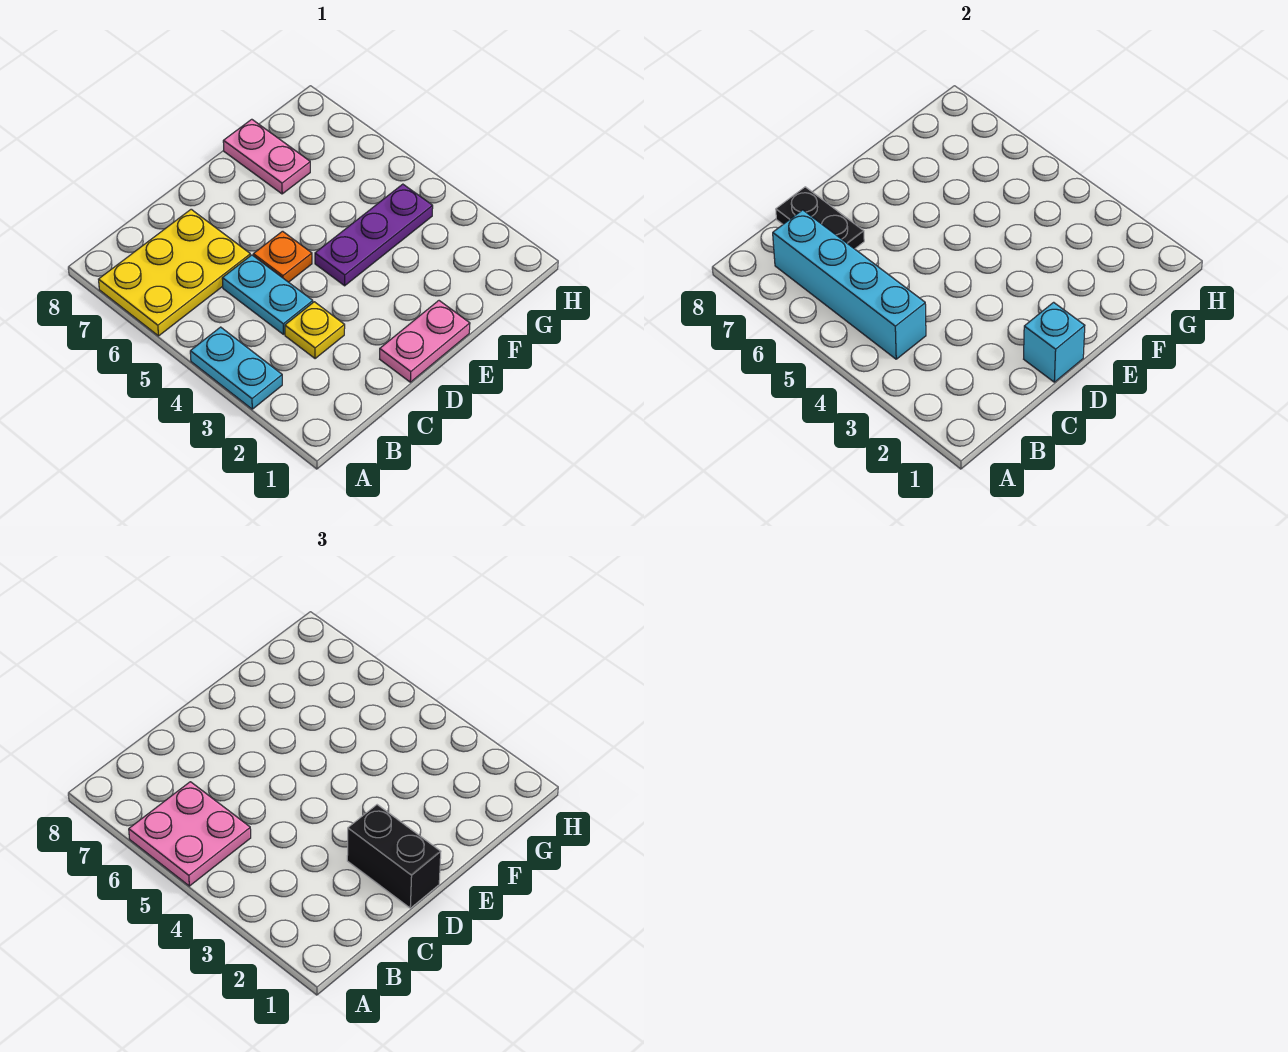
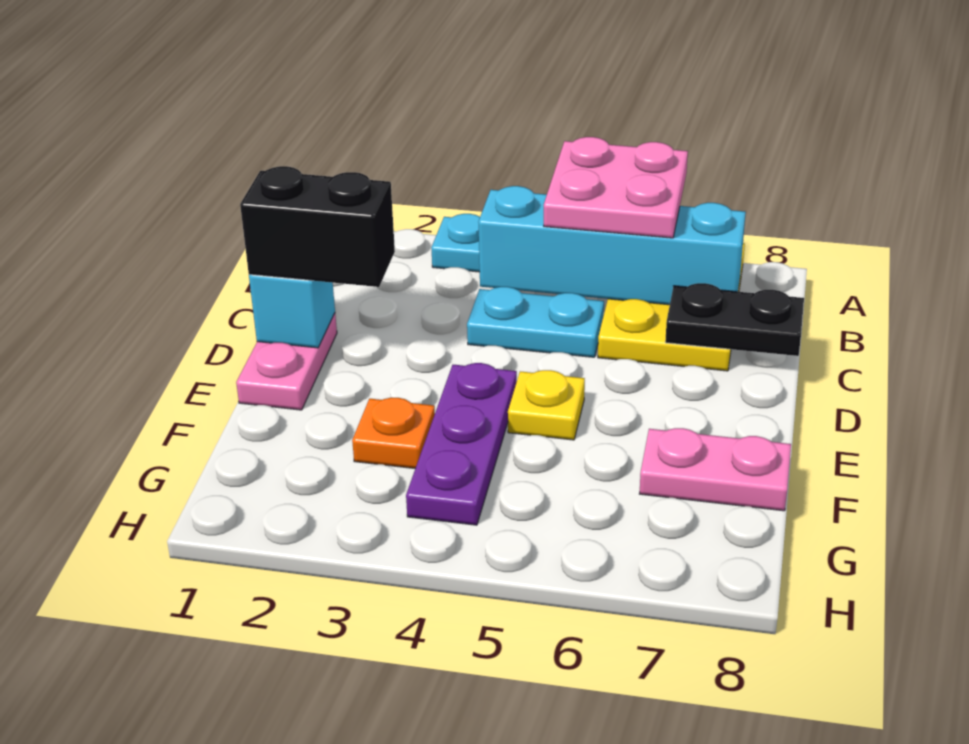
yellow plate C3 level 1 -> yellow plate E5 level 1
orange plate D5 level 1 -> orange plate F3 level 1

